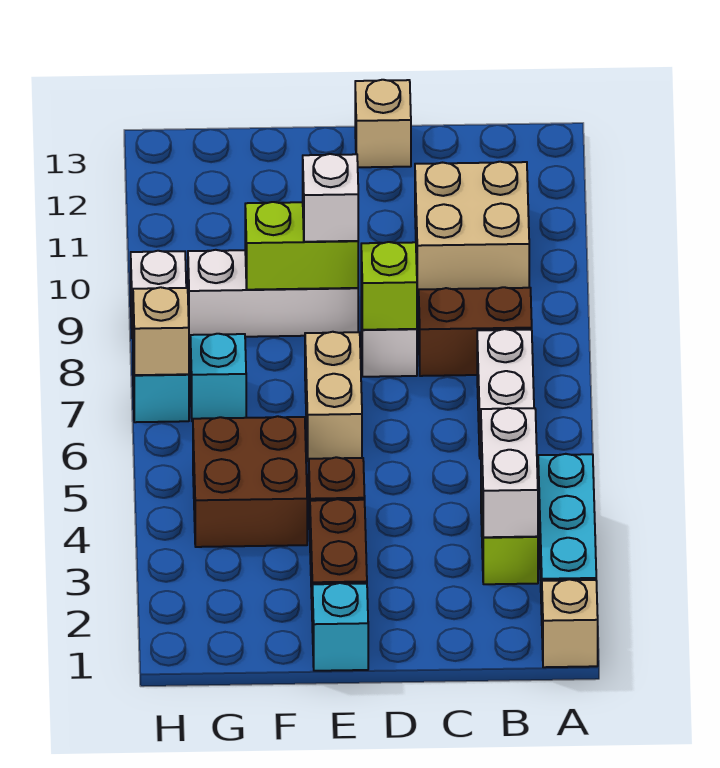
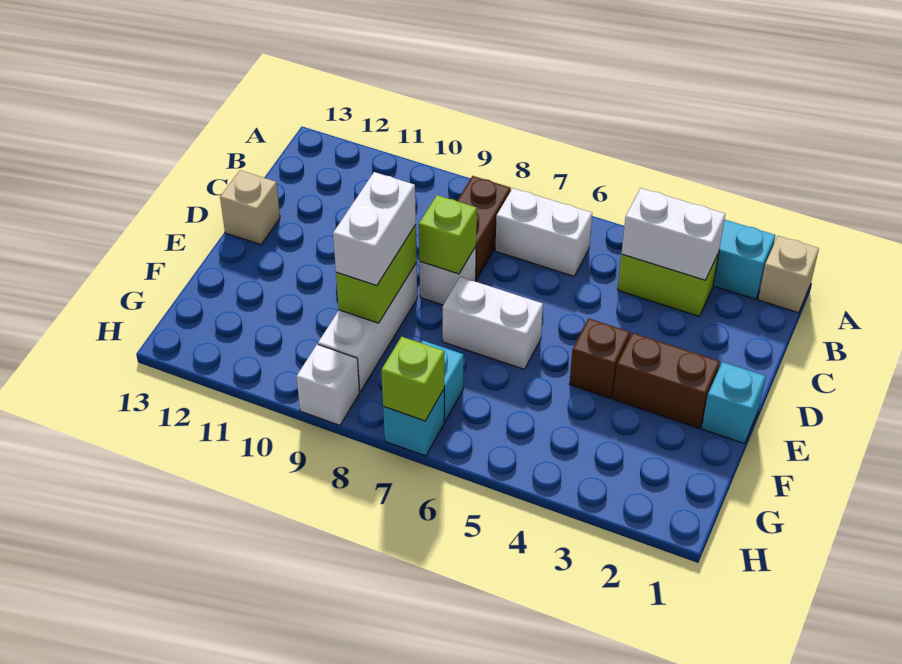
tan brick B10:C11 level 1 -> none
tan brick E6:E7 level 1 -> white brick E6:E7 level 1
white brick E9 level 3 -> white brick E9:F9 level 3
brown brick F4:G5 level 1 -> none
tan brick H7 level 2 -> lime brick H7 level 2

